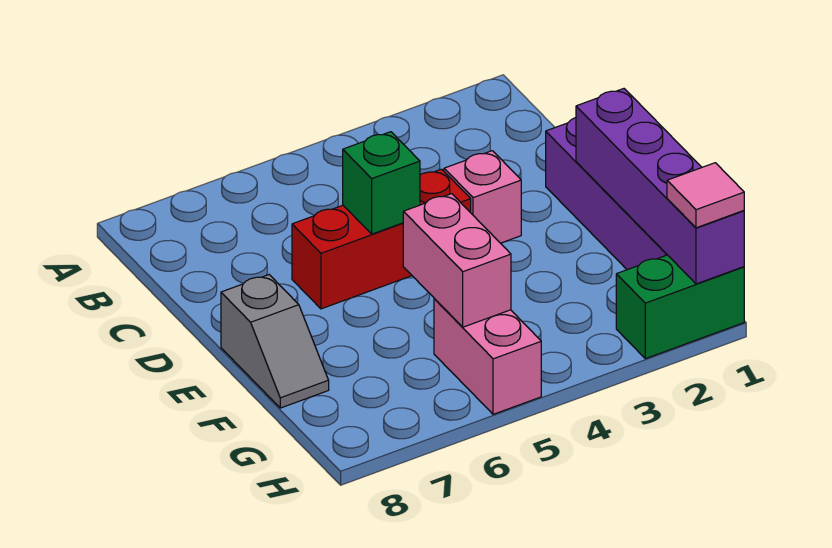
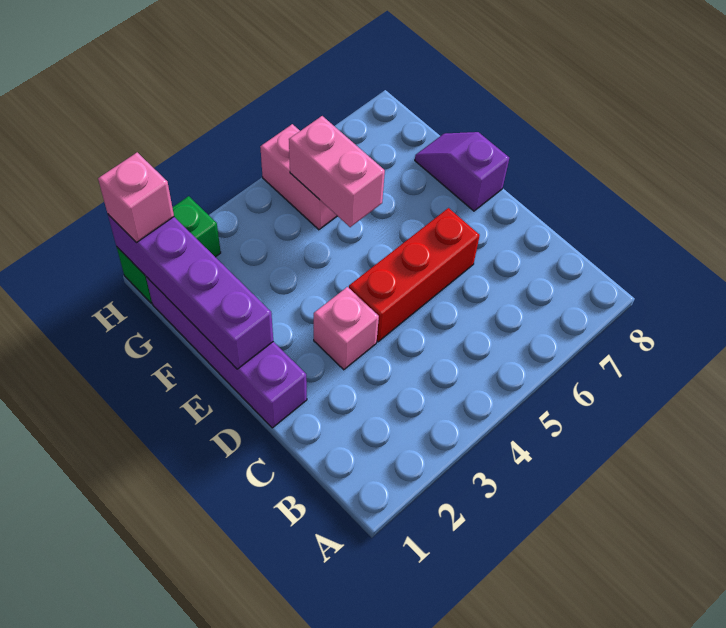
green brick D5 level 2 -> none
grey slope E8:F8 level 1 top E -> purple slope E8:F8 level 1 top E
pink tile H1 level 3 -> pink brick H1 level 3

